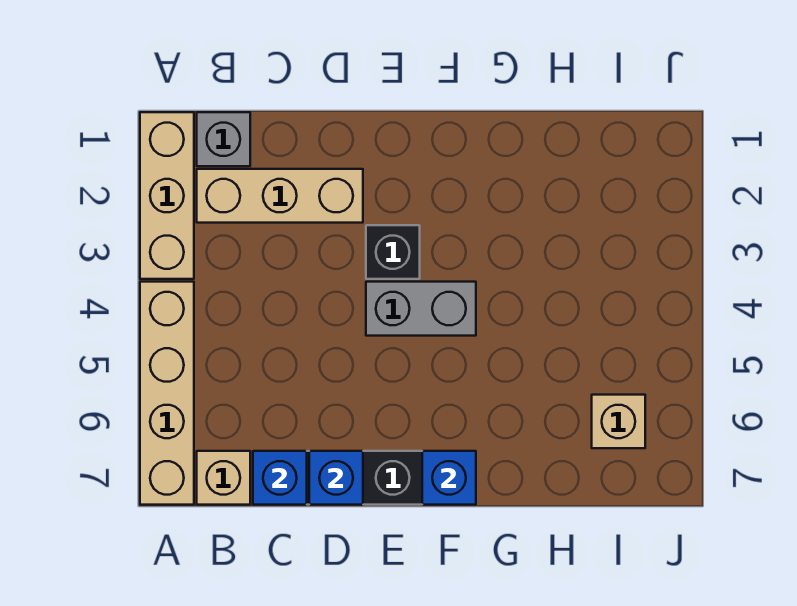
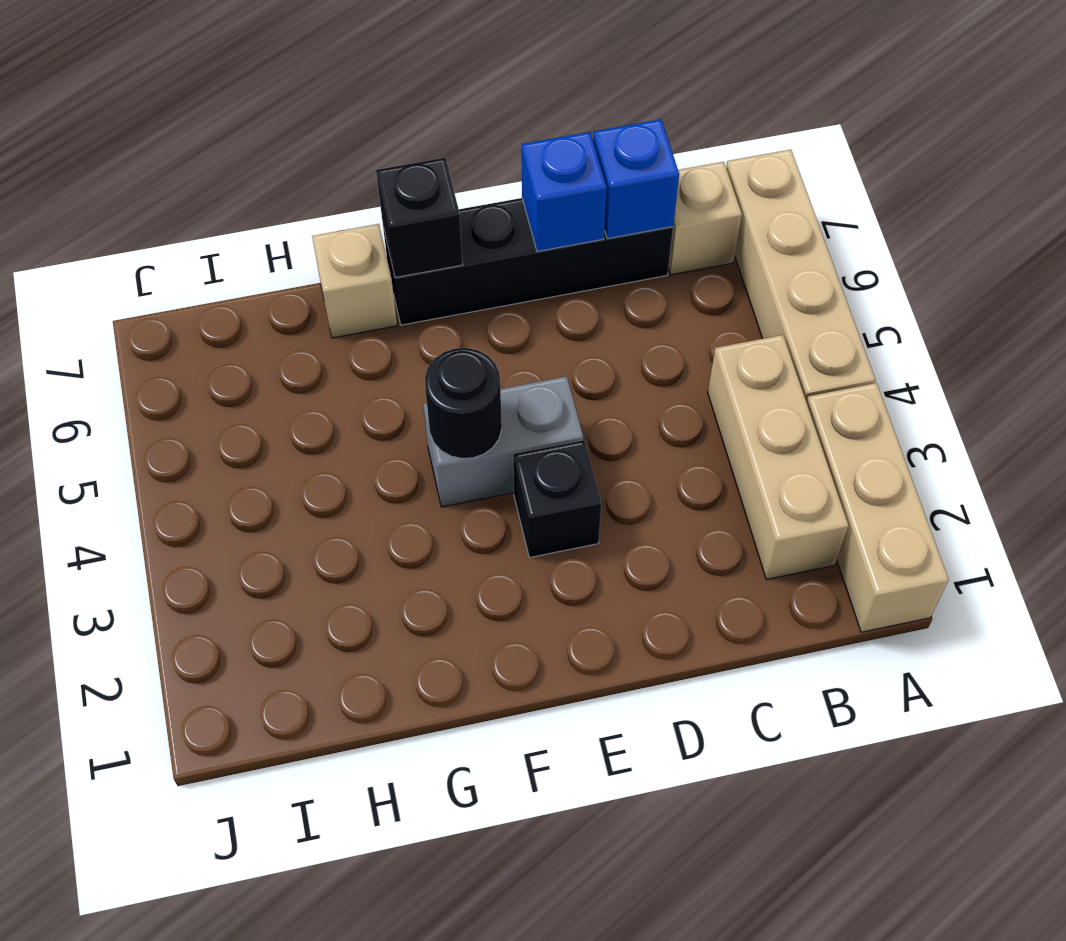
grey brick B1 level 1 -> none
tan brick B2:D2 level 1 -> tan brick B2:B4 level 1
none -> black round brick F4 level 2
blue brick F7 level 2 -> black brick F7 level 2
tan brick I6 level 1 -> tan brick G7 level 1

